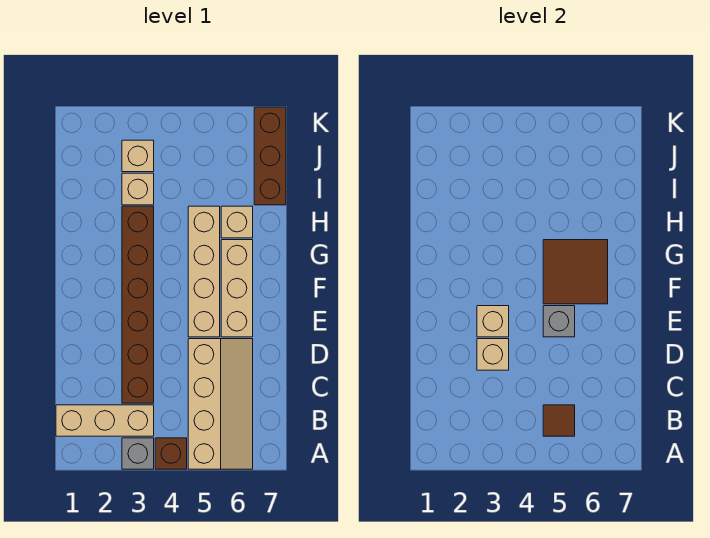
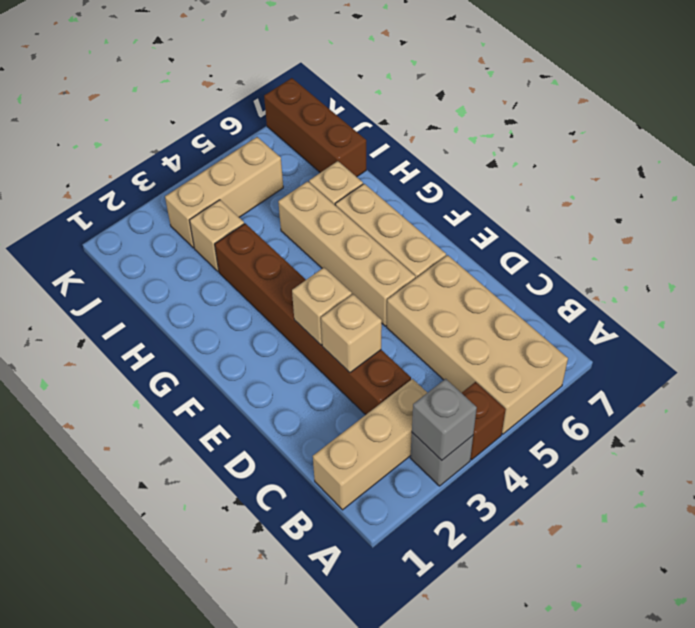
tan slope A5:D6 level 1 top 5 -> tan brick A5:D6 level 1
brown tile B5 level 2 -> none
grey brick E5 level 2 -> grey brick A3 level 2
brown tile F5:G6 level 2 -> none
tan brick J3 level 1 -> tan brick J3:J5 level 1

